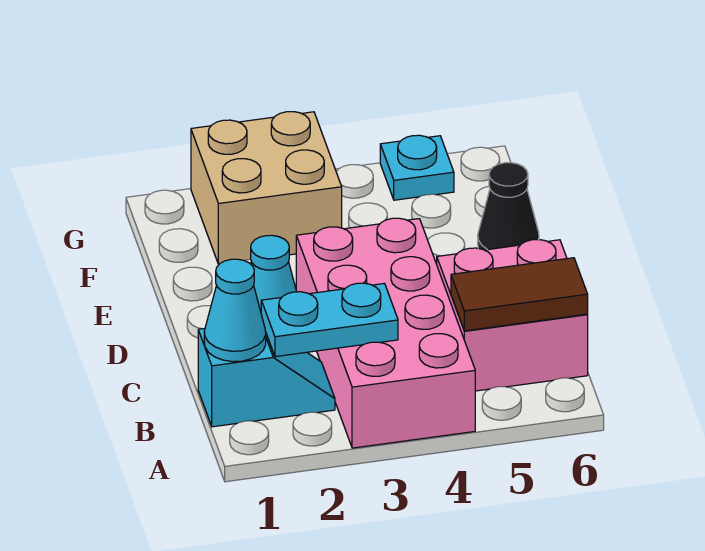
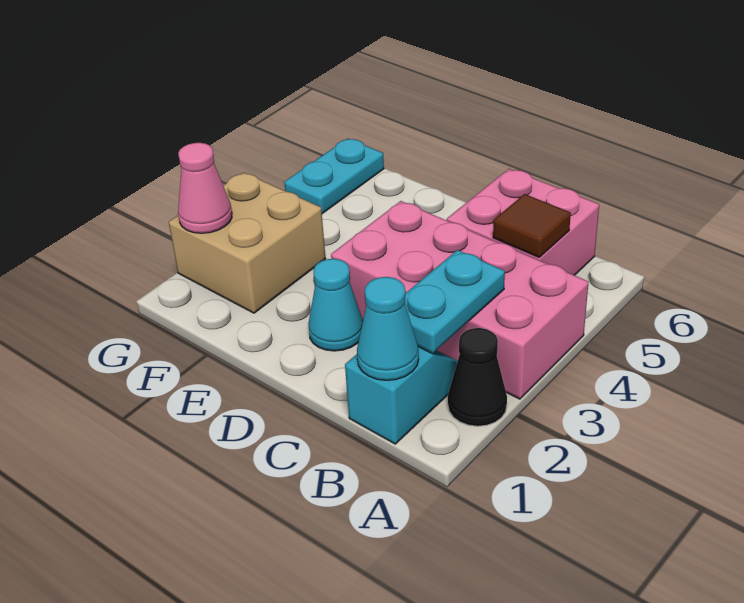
brown tile B5:B6 level 2 -> brown tile B5 level 2
black cone E6 level 1 -> black cone A2 level 1
none -> pink cone G2 level 2
cyan plate G5 level 1 -> cyan plate G5:G6 level 1

